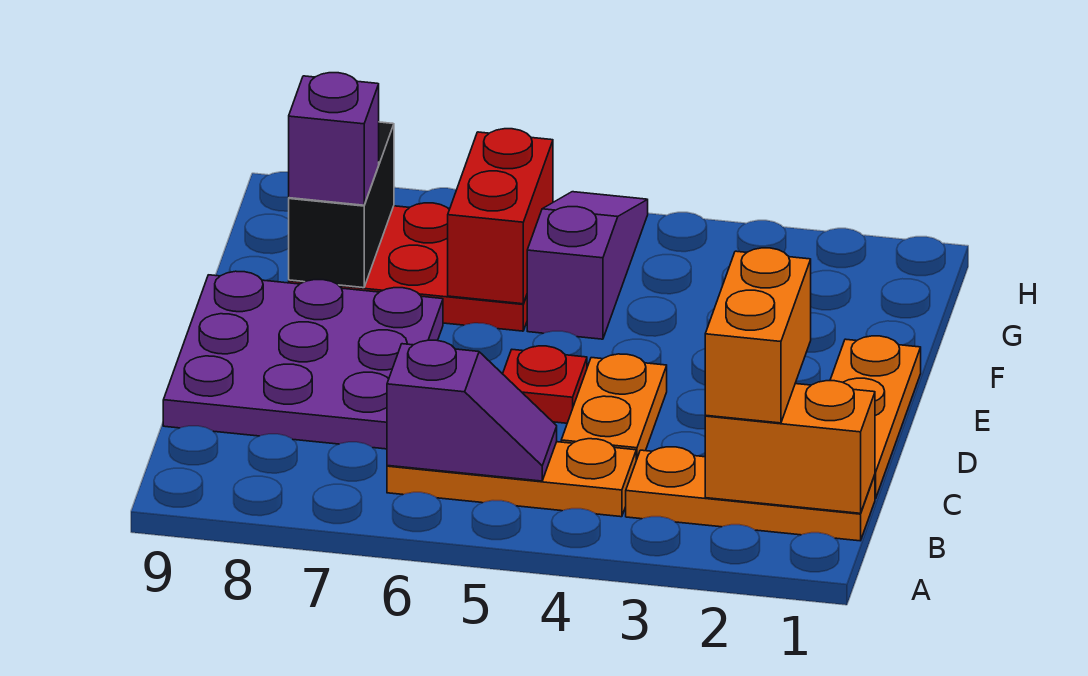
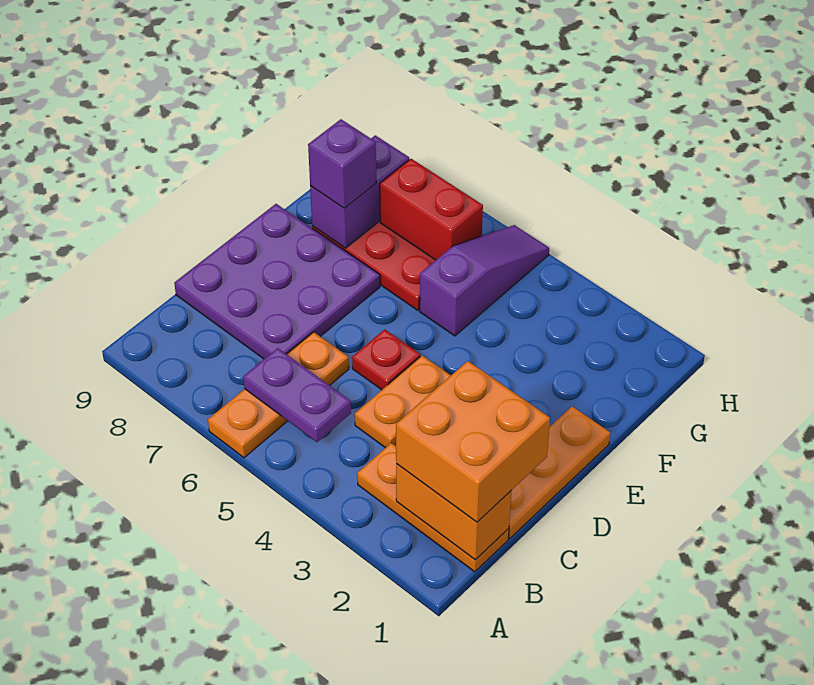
orange brick B2:C2 level 3 -> orange brick B1:C2 level 3
orange plate B4:B6 level 1 -> orange plate A6:C6 level 1
purple slope B5:B6 level 2 top 6 -> purple plate B5:B6 level 2
red brick F6:G6 level 2 -> red brick G6:G7 level 2
black brick F8:G8 level 2 -> purple brick F8:G8 level 2

